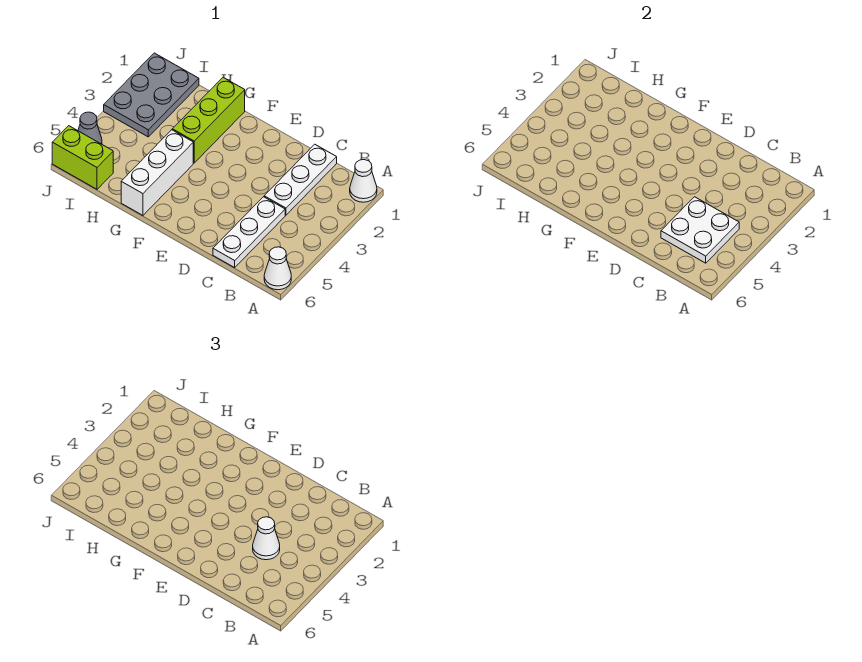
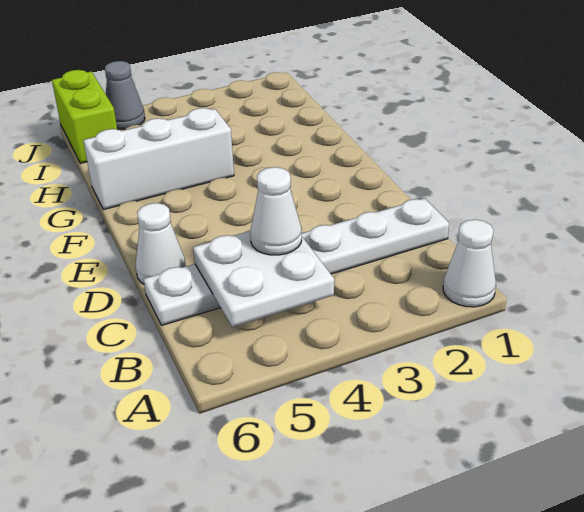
white cone A6 level 1 -> white cone D6 level 1
lime brick G1:G3 level 1 -> none
grey plate I1:J3 level 1 -> none

